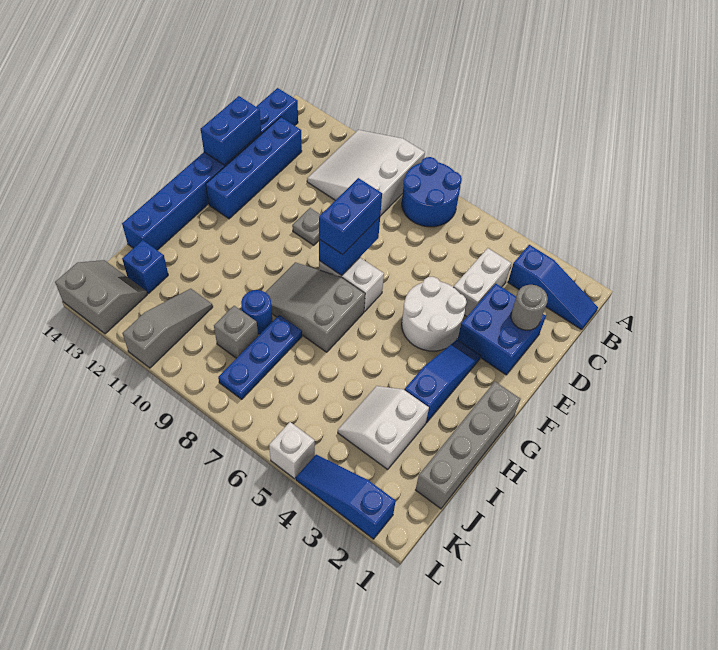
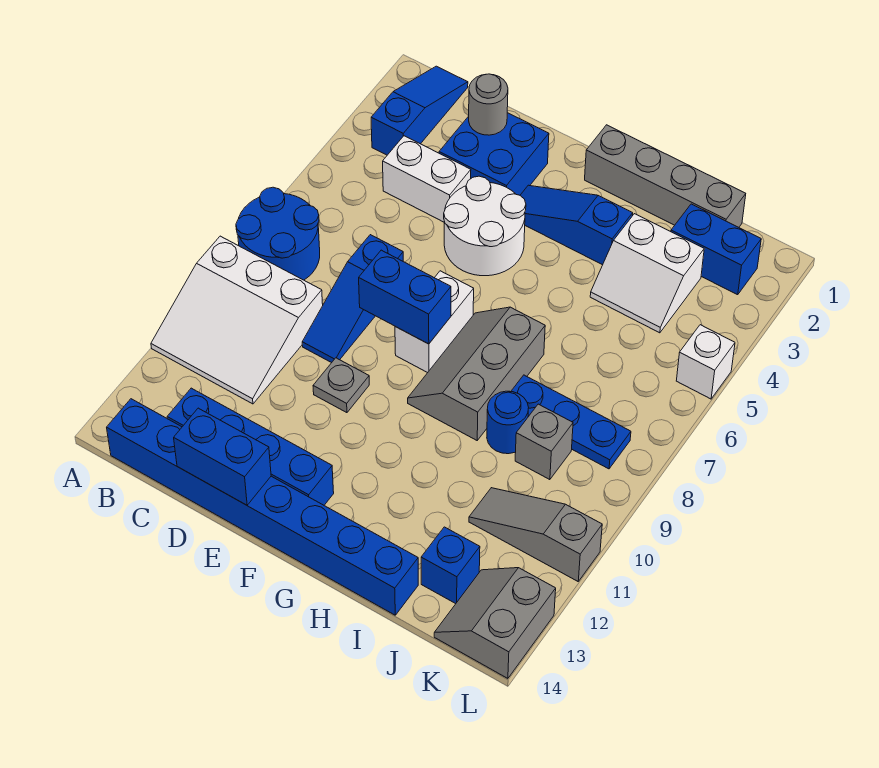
blue brick E8:F8 level 3 -> blue brick J2:K2 level 1
grey slope G7:H9 level 1 top 7 -> grey slope G7:H9 level 1 top H
blue slope L2:L4 level 1 top 2 -> blue slope D7:D9 level 1 top 7

